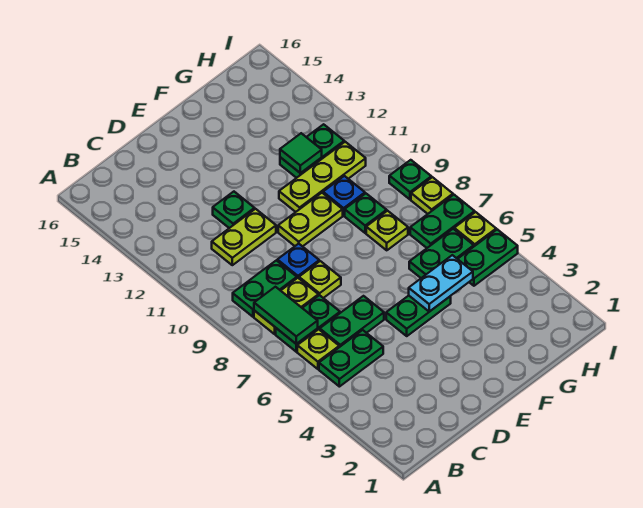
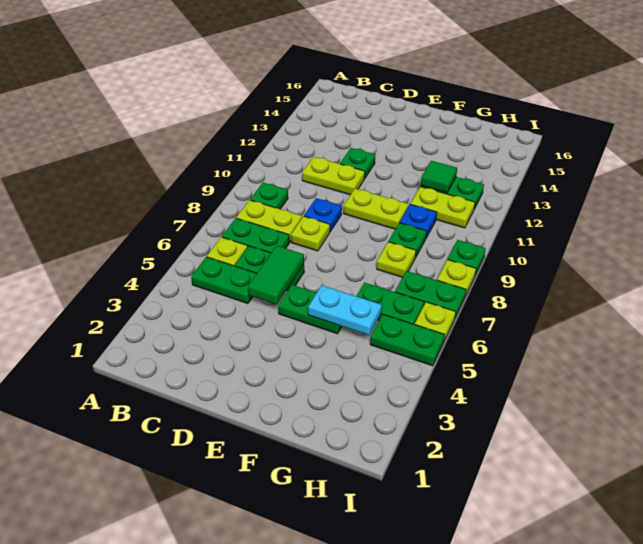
green tile B7:B8 level 2 -> green tile D5:D6 level 2
green plate B9:C9 level 1 -> green plate B9 level 1
lime plate F11:H11 level 1 -> lime plate G11:H11 level 1

